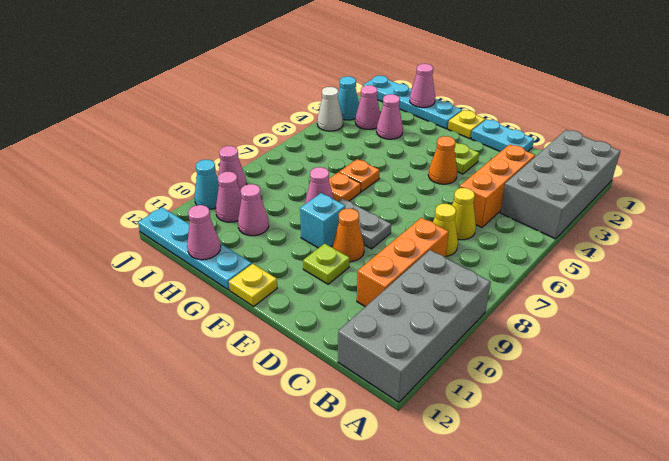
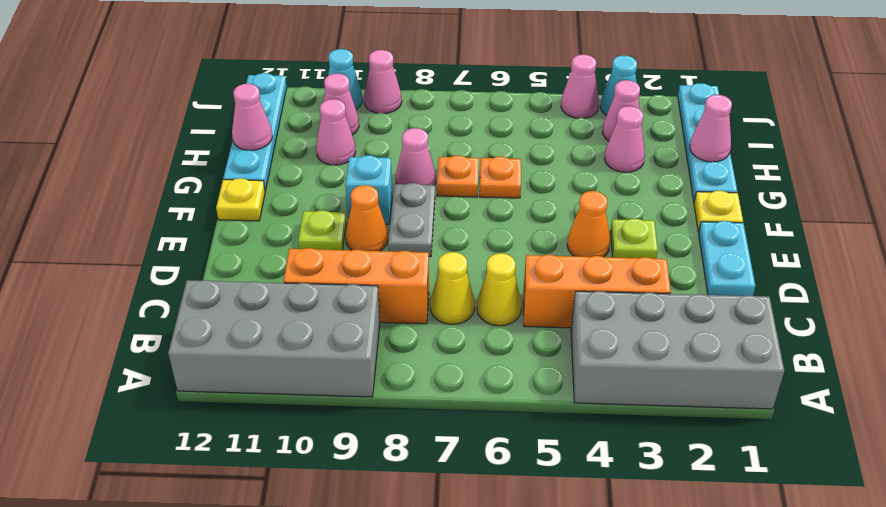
white cone J4 level 1 -> pink cone J4 level 1

